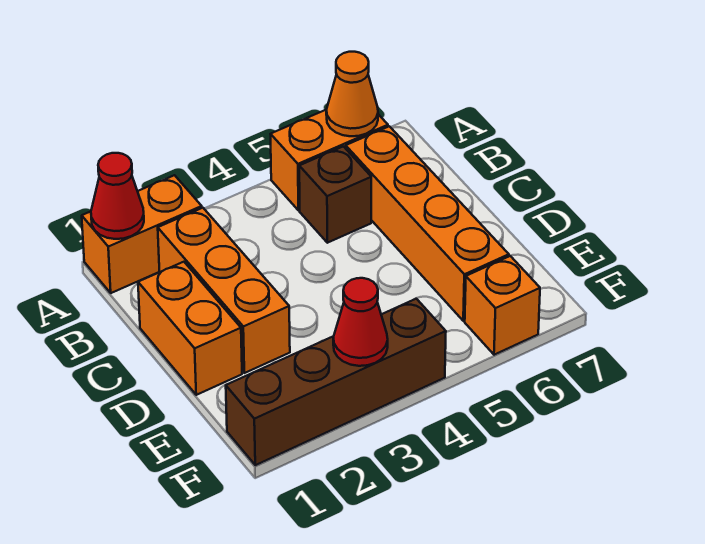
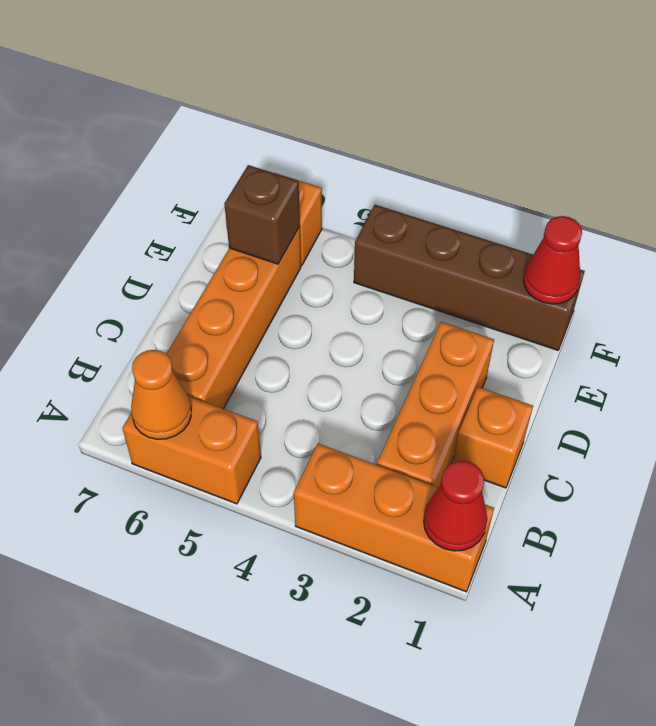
orange brick A1:A2 level 1 -> orange brick A1:A3 level 1
brown brick B5 level 1 -> brown brick E6 level 2
orange brick C1:D1 level 1 -> orange brick C1 level 1
red cone F3 level 2 -> red cone F1 level 2

